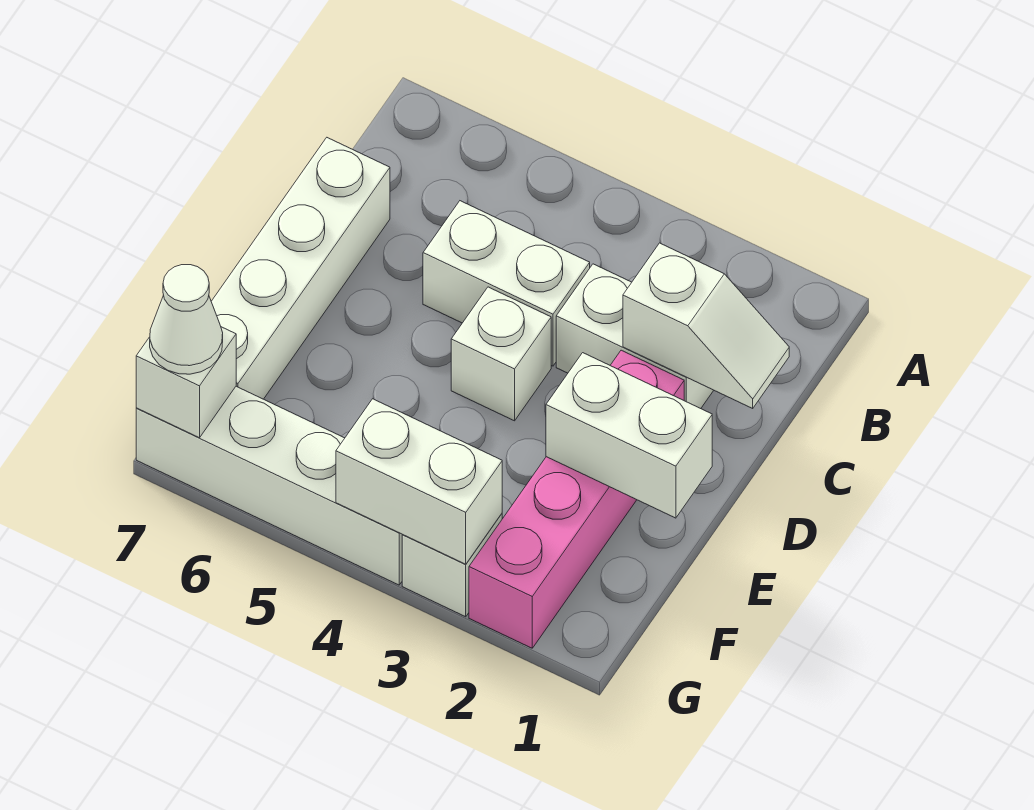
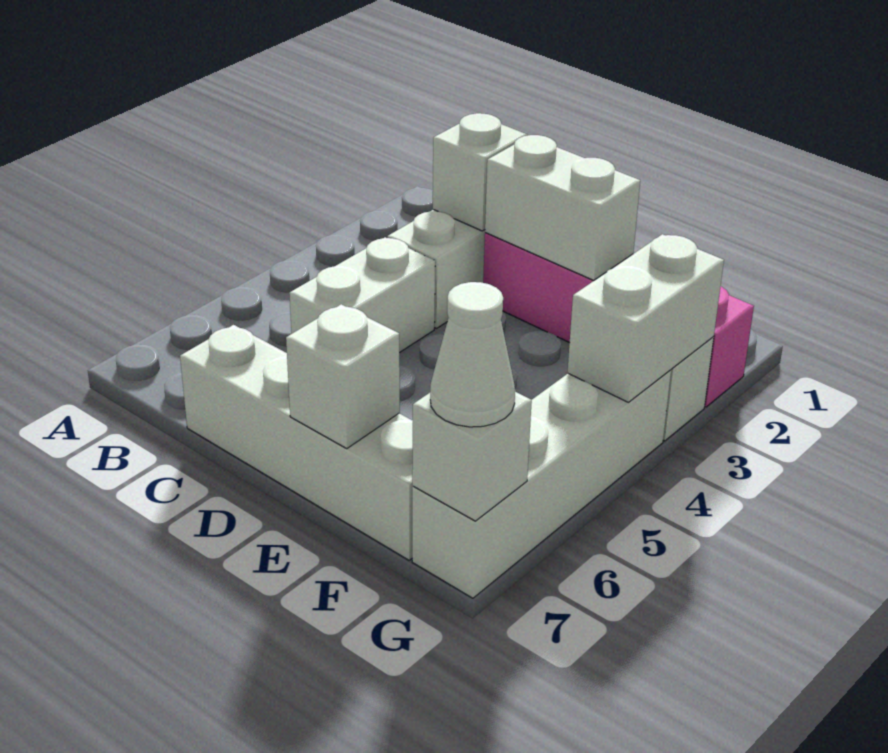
white brick D4 level 1 -> white brick E7 level 2
white brick E1:E2 level 2 -> white brick D2:E2 level 2

